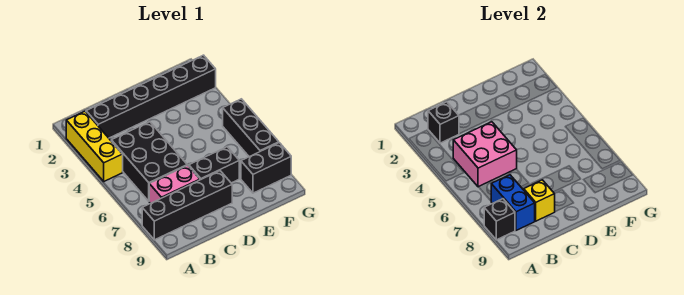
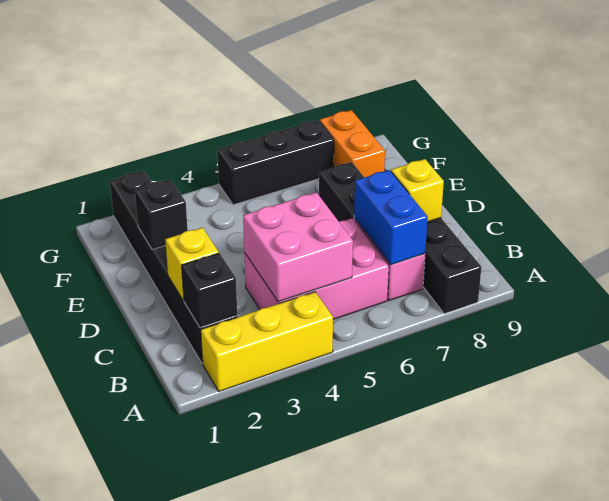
black brick A8 level 2 -> black brick E2 level 2
black brick B4:C6 level 1 -> pink brick B4:C6 level 1
blue brick B7:B8 level 2 -> blue brick B7:C7 level 2
none -> yellow brick C2 level 2
black brick F8:G8 level 1 -> orange brick F8:G8 level 1

